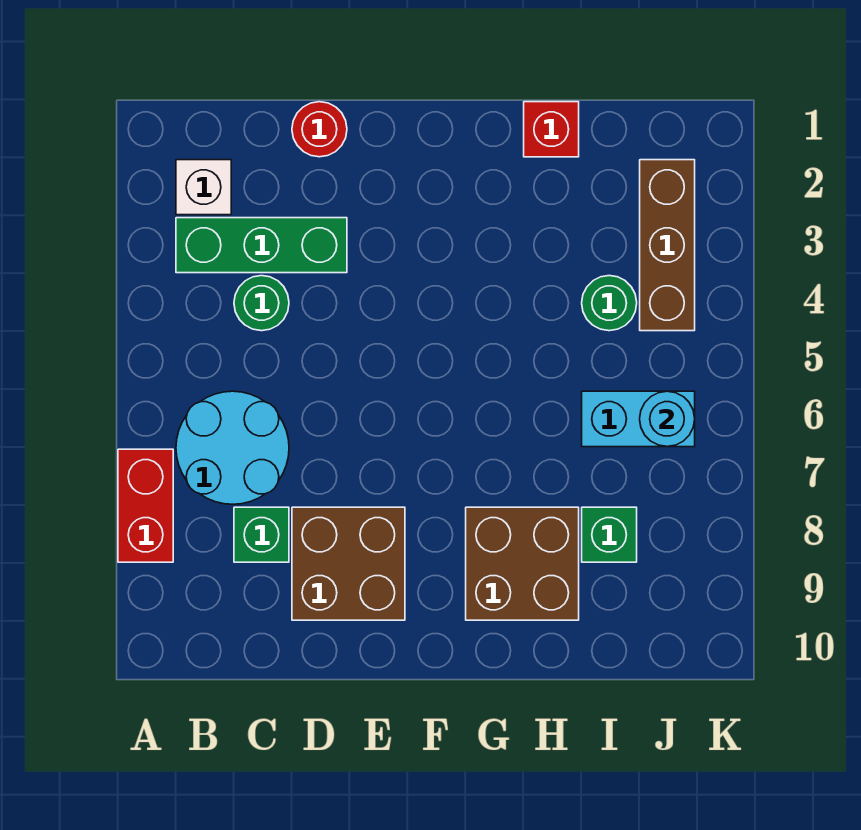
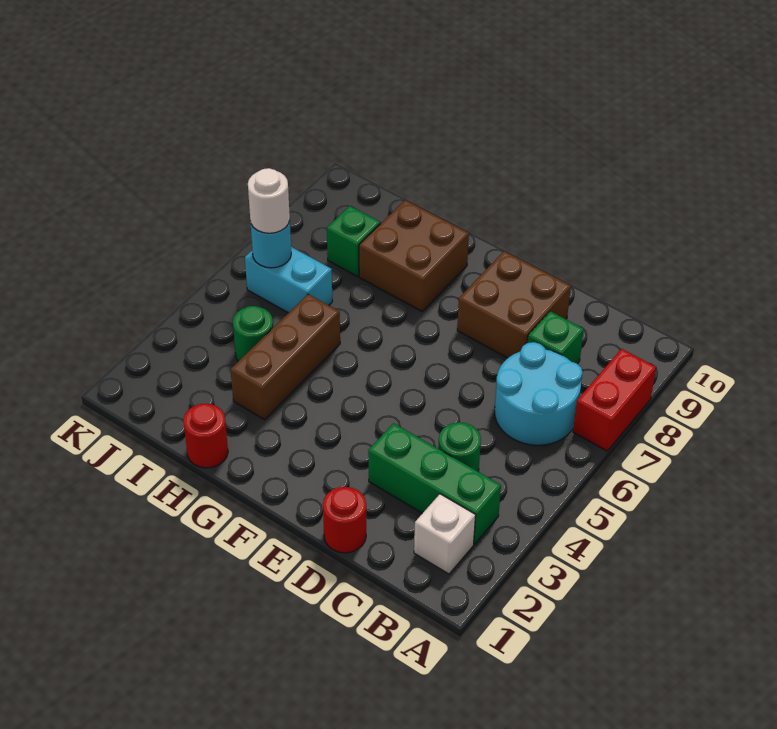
red brick H1 level 1 -> red round brick H1 level 1
brown brick J2:J4 level 1 -> brown brick H3:H5 level 1
none -> white round brick J6 level 3

